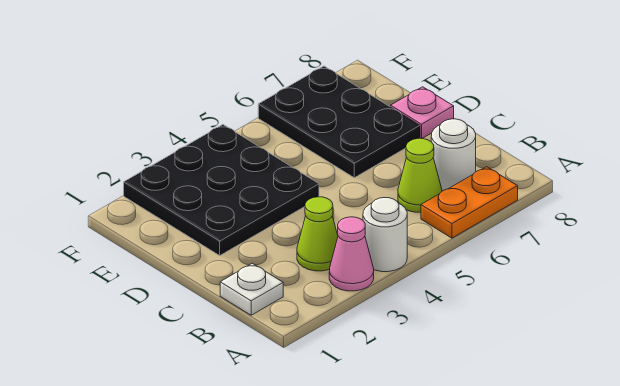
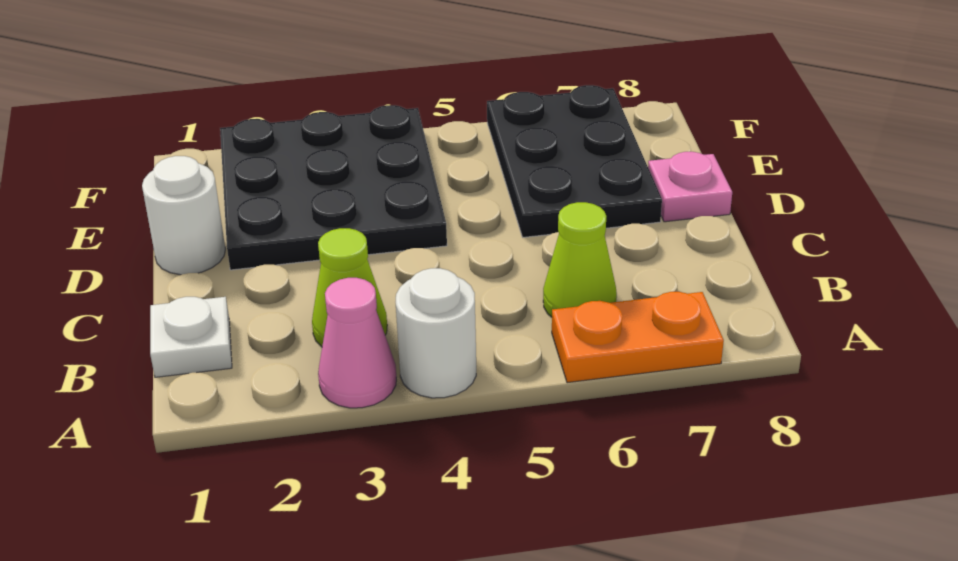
white round brick B7 level 1 -> white round brick D1 level 1

